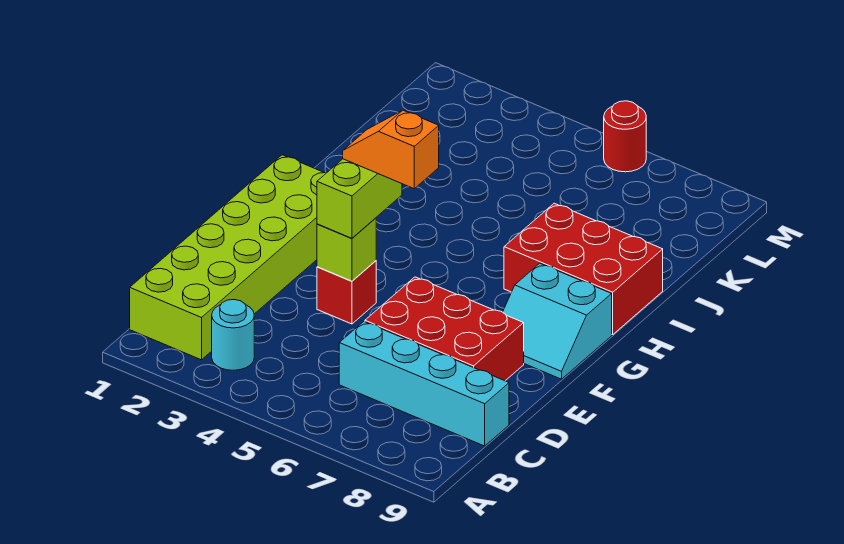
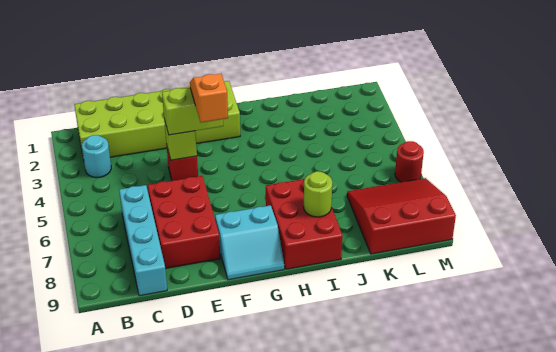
cyan slope F8:G9 level 1 top G -> cyan slope F8:G9 level 1 top 8
none -> lime round brick I8 level 2
none -> red slope K7:M9 level 1 top 9

